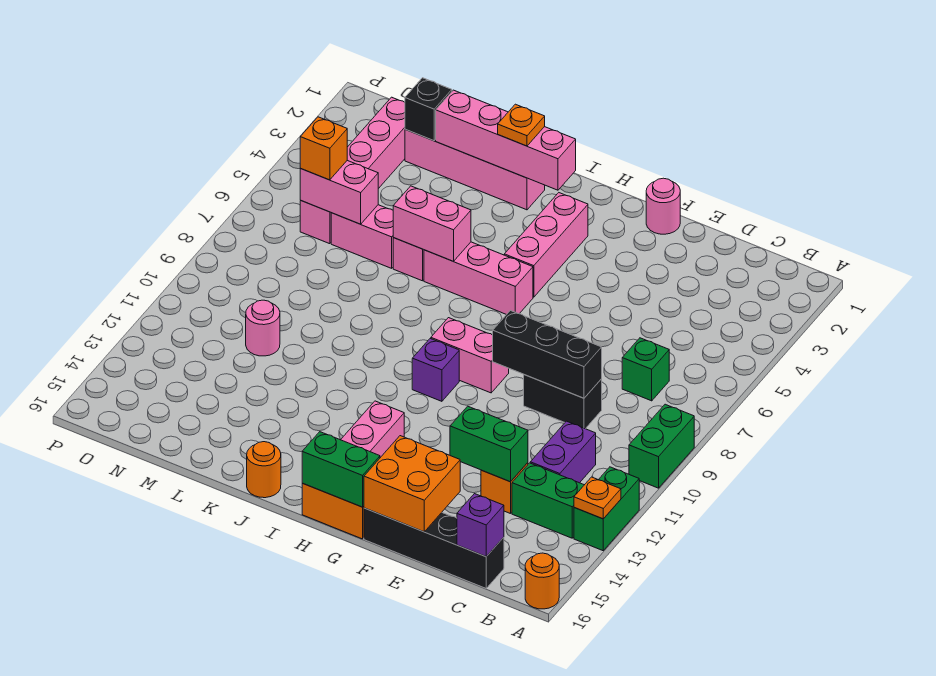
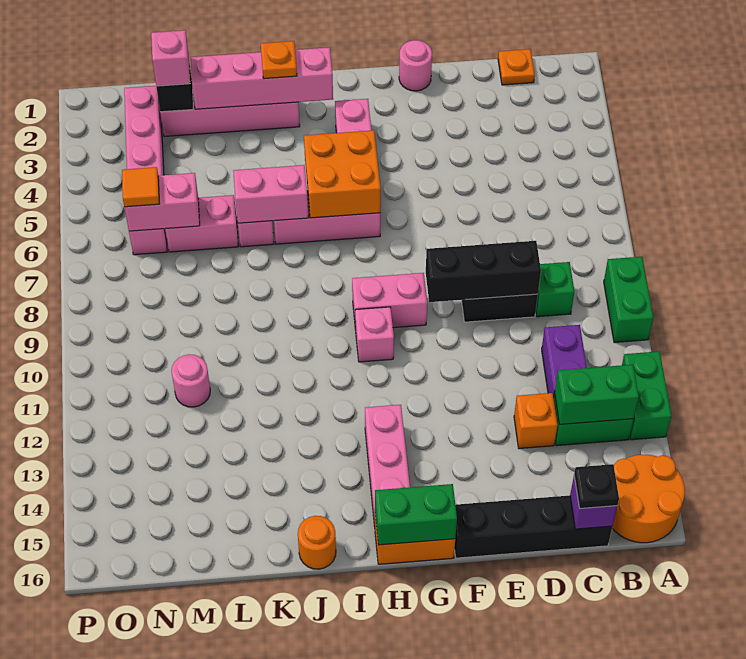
orange plate A13 level 2 -> orange plate C1 level 1
orange round brick A16 level 1 -> orange round brick A15:B16 level 1
green brick C7 level 1 -> green brick C9 level 1
none -> black plate C16 level 3
green brick D13:E13 level 2 -> green brick B13:C13 level 2
orange brick E15:F16 level 2 -> orange brick H5:I6 level 2
purple brick H10 level 1 -> pink brick H10 level 1
none -> pink brick M2 level 3
orange brick N6 level 3 -> orange tile N6 level 3

